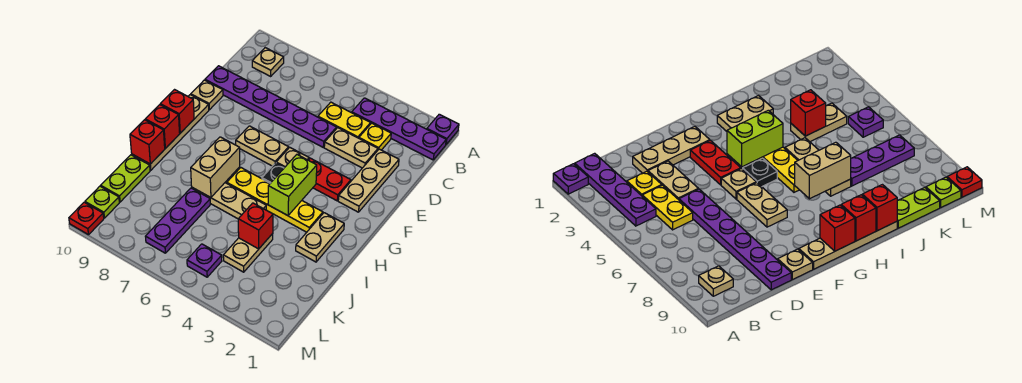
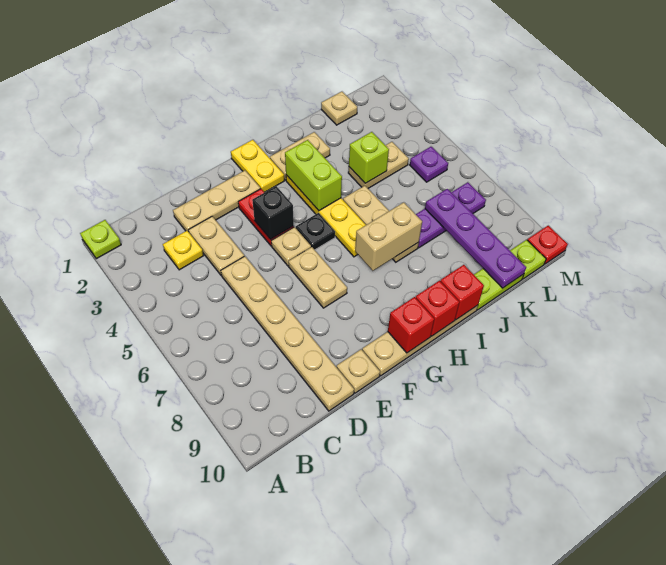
purple plate A1 level 1 -> lime plate A1 level 1
purple plate B1:B4 level 1 -> purple plate K7:K10 level 2
tan plate B9 level 1 -> tan plate K1 level 1
yellow plate C4:C5 level 1 -> yellow plate G1:G2 level 1
purple plate D5:D10 level 1 -> tan plate D5:D10 level 1
none -> black brick F4 level 2
lime brick G4:H4 level 2 -> lime brick H3:H4 level 2
red brick J4 level 2 -> lime brick J4 level 2

